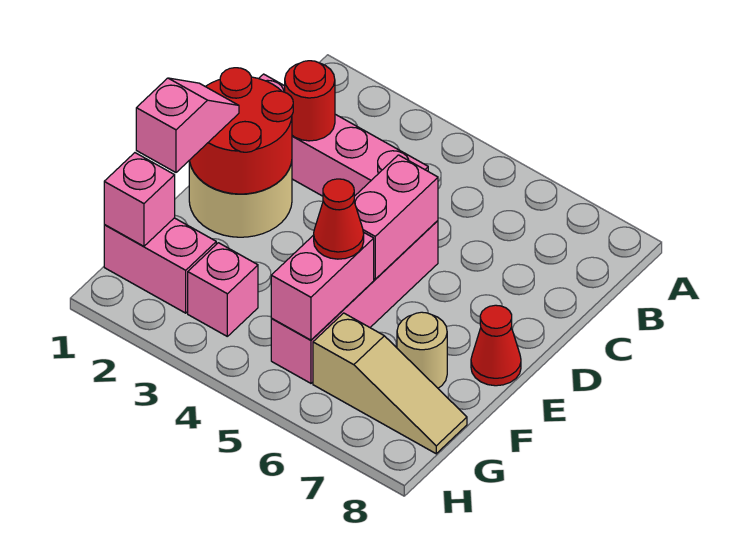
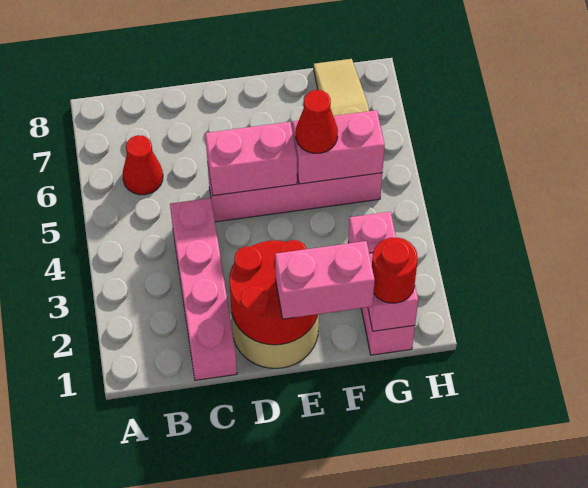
red round brick C2 level 2 -> red round brick G1 level 3
pink slope E1:F1 level 3 top F -> pink brick E1:F1 level 3
red cone E8 level 1 -> red cone B6 level 1
tan round brick F7 level 1 -> none

